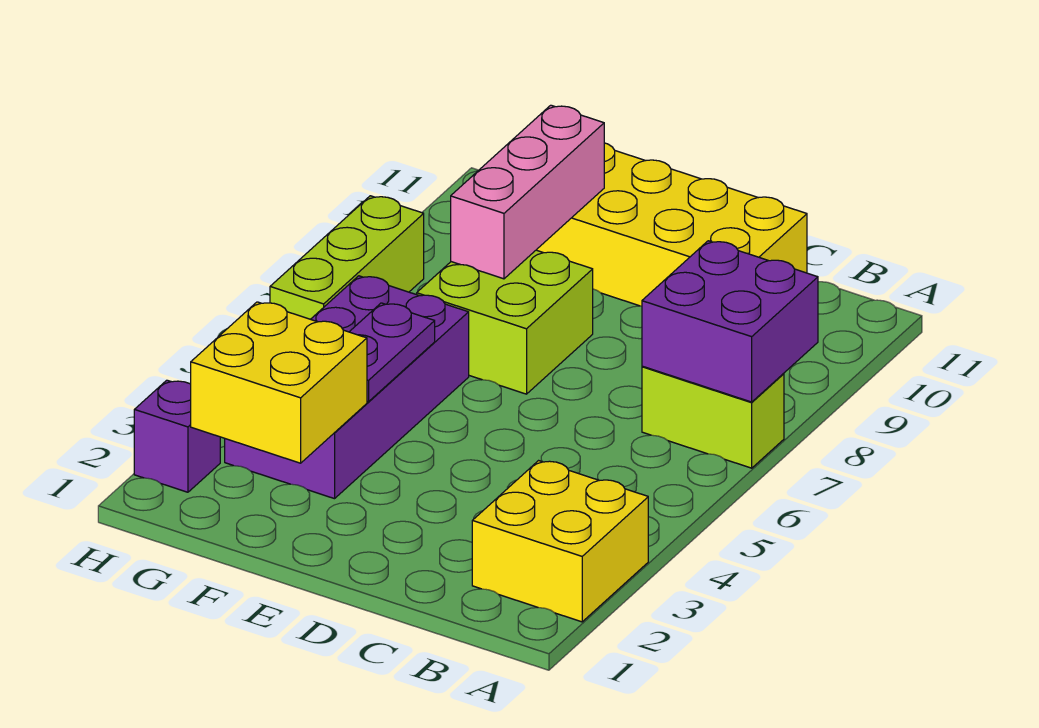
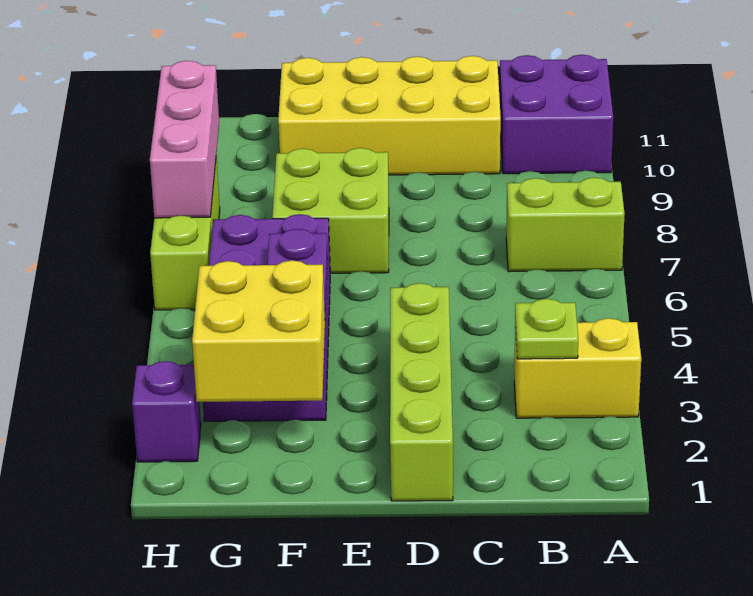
yellow brick A2:B3 level 1 -> yellow brick A3:B3 level 1
purple brick A7:B8 level 2 -> purple brick A10:B11 level 1
none -> lime plate B3 level 2
none -> lime brick D1:D4 level 1
pink brick F8:F10 level 2 -> pink brick H7:H9 level 2

